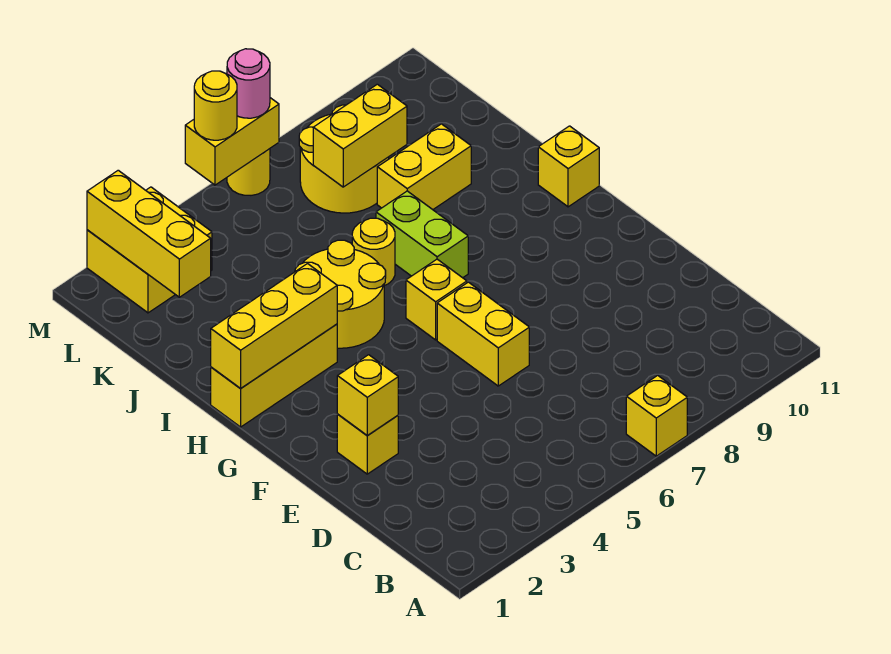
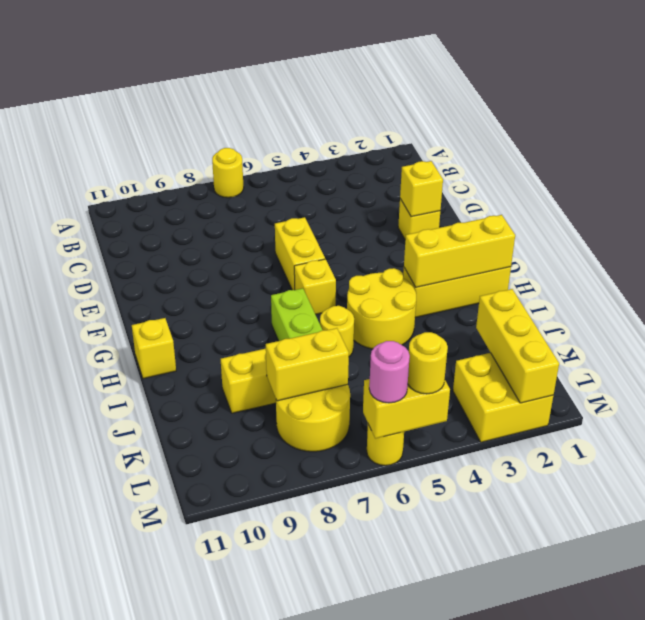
yellow brick A7 level 1 -> yellow round brick A7 level 1

